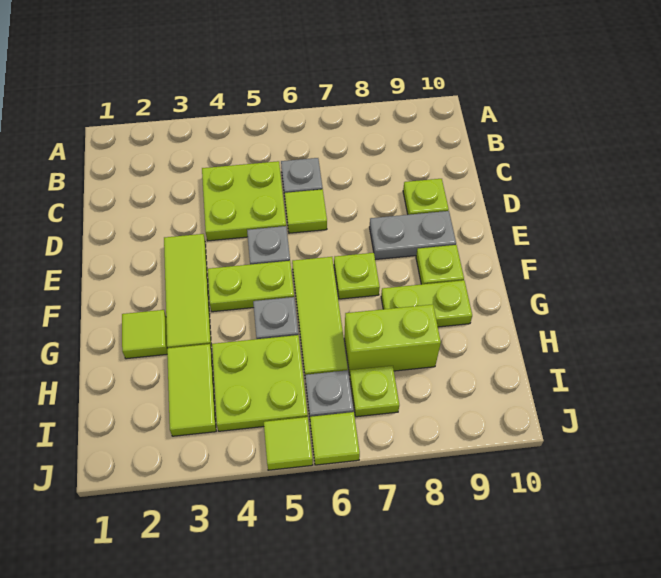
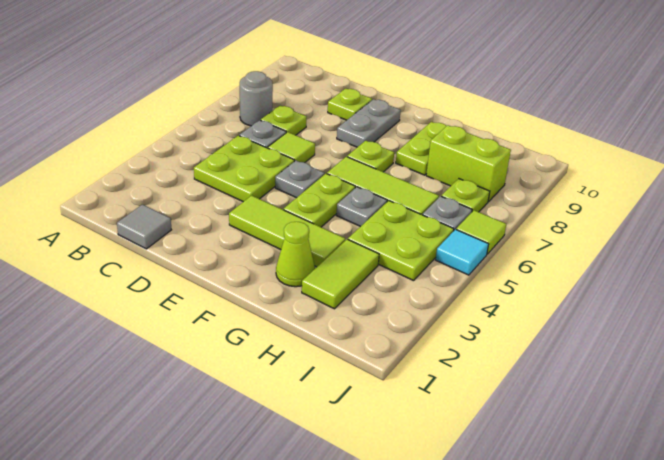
none -> grey round brick B7 level 1
none -> grey tile C1 level 1
lime plate F9 level 1 -> lime plate C7 level 1
lime tile G2 level 1 -> lime cone G2 level 1
lime tile H3:I3 level 1 -> lime tile H2:H3 level 1
lime brick H7:H8 level 1 -> lime brick H8:I8 level 1
lime tile J5 level 1 -> cyan tile J5 level 1

